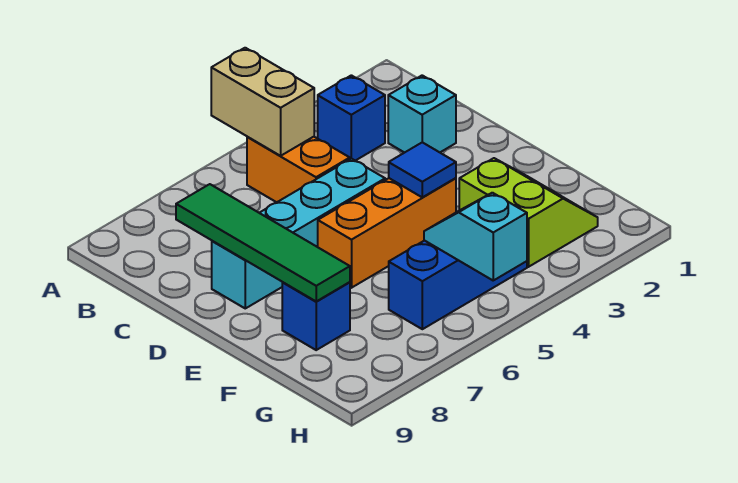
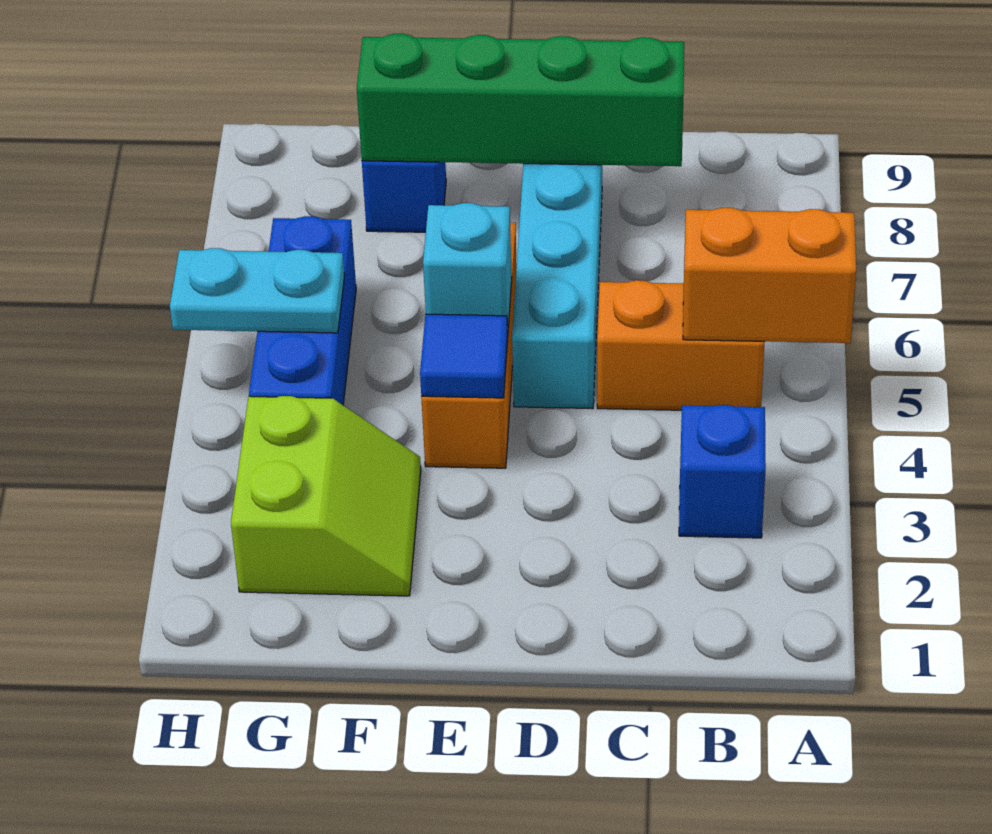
tan brick A5:B5 level 2 -> orange brick A5:B5 level 2
cyan brick C2 level 1 -> cyan brick E5 level 2
green tile C8:F8 level 2 -> green brick C8:F8 level 2
lime slope F2:G3 level 1 top 3 -> lime slope F2:G3 level 1 top G
cyan slope G5:H5 level 2 top H -> cyan plate G5:H5 level 2

